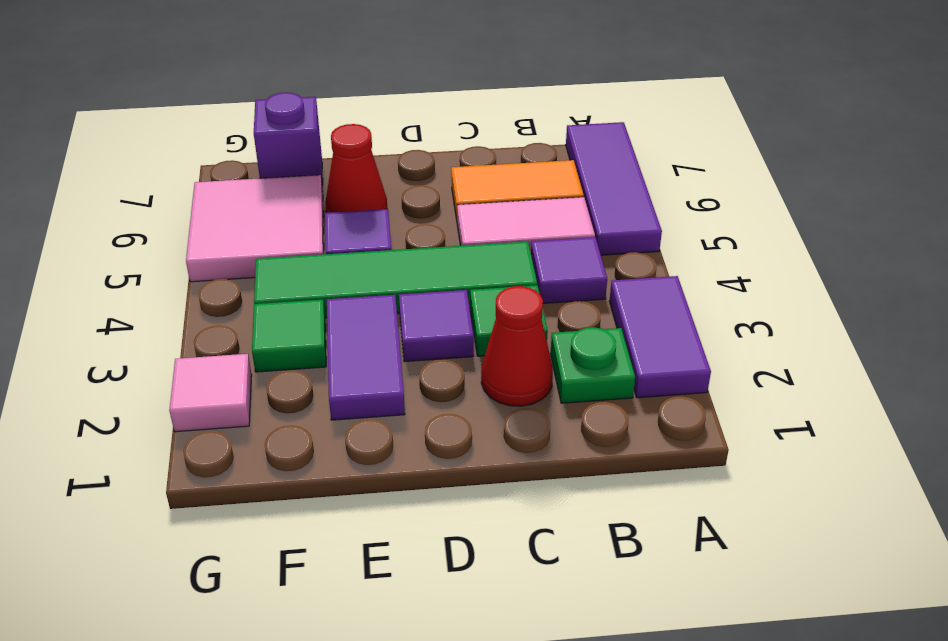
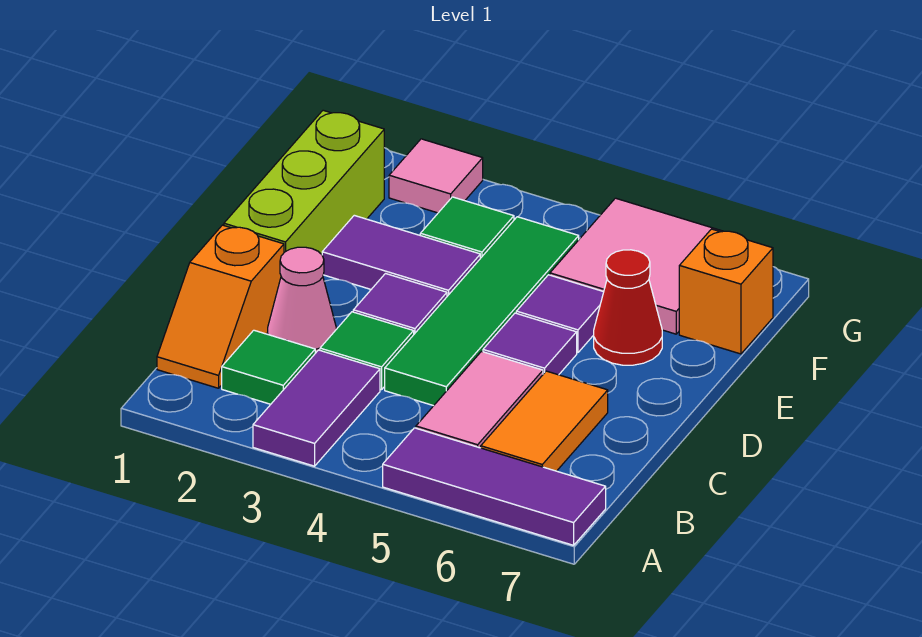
purple tile A2:A3 level 1 -> purple tile A3:B3 level 1
none -> orange slope B1:C1 level 1 top C
green plate B2 level 1 -> green tile B2 level 1
purple tile B4 level 1 -> purple tile D5 level 1
red cone C2 level 1 -> pink cone C2 level 1
none -> lime brick D1:F1 level 1
purple brick F7 level 1 -> orange brick F7 level 1

